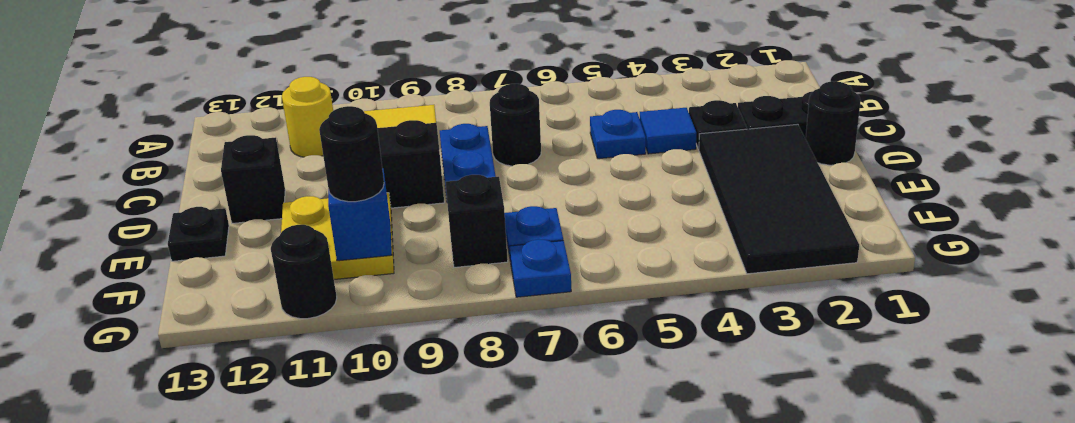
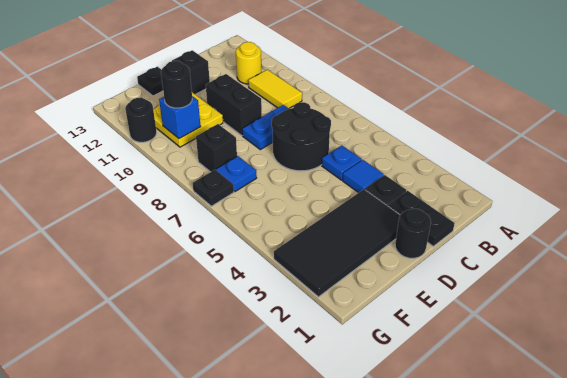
black round brick C7 level 1 -> black round brick C6:D7 level 1
blue plate G7 level 1 -> black plate G7 level 1

